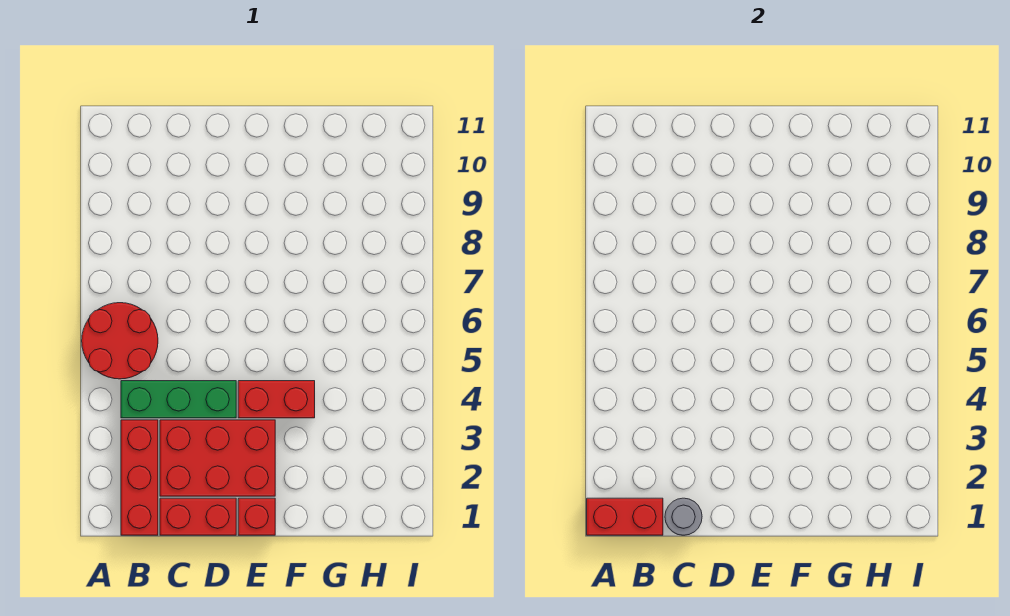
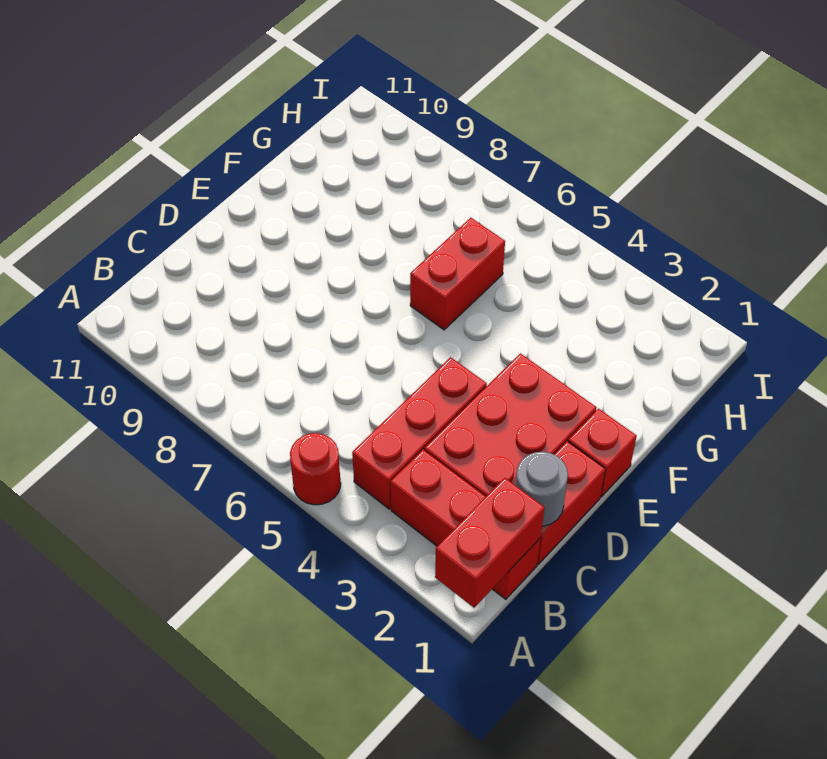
red round brick A5:B6 level 1 -> red round brick A5 level 1
green brick B4:D4 level 1 -> red brick B4:D4 level 1
red brick E4:F4 level 1 -> red brick F6:G6 level 1

